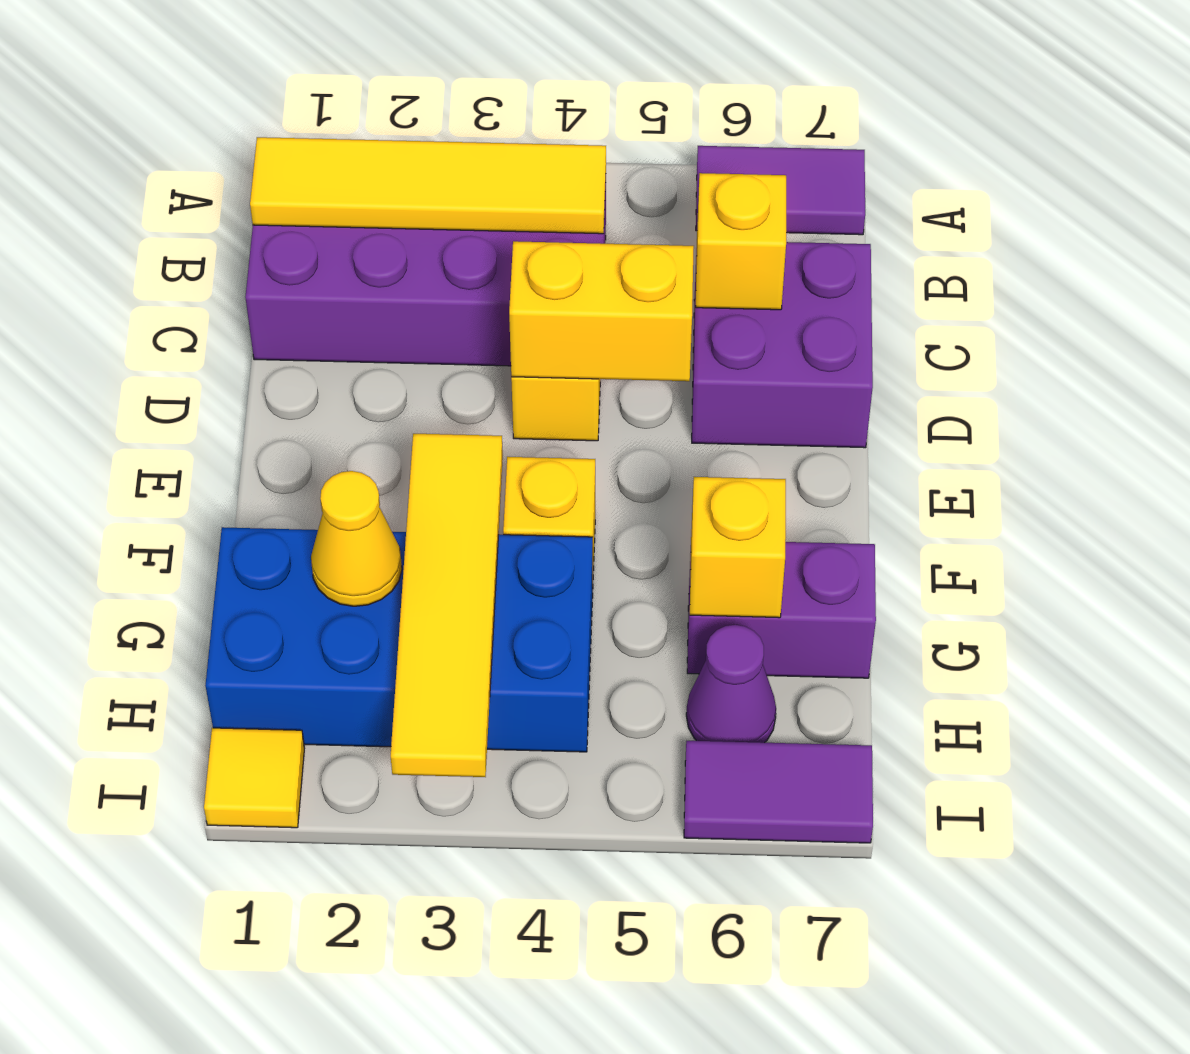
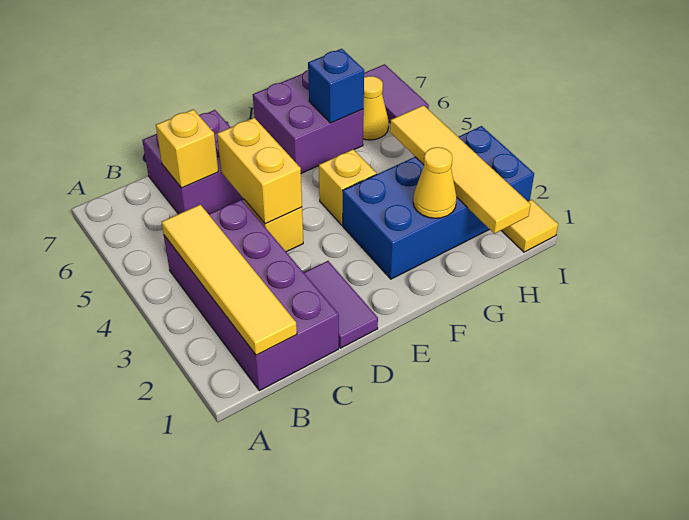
purple tile A6:A7 level 1 -> purple tile D1:D2 level 1
yellow tile F3:I3 level 2 -> yellow tile H1:H4 level 2
blue brick G1:H4 level 1 -> blue brick F2:I3 level 1
purple brick G6:G7 level 1 -> purple brick F6:G7 level 1
yellow brick G6 level 2 -> blue brick G6 level 2
purple cone H6 level 1 -> yellow cone H6 level 1

